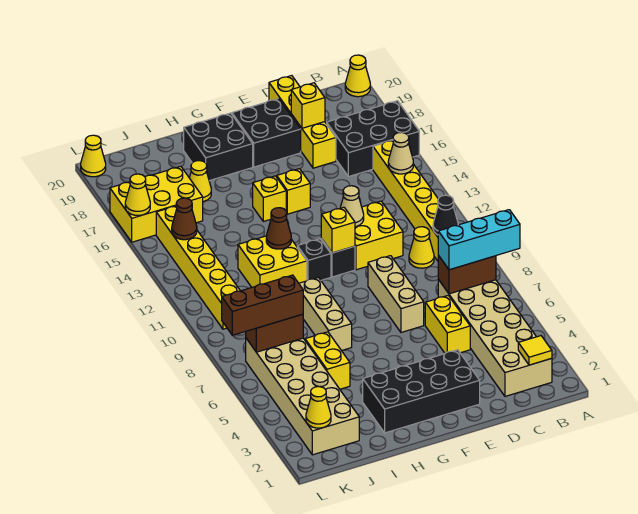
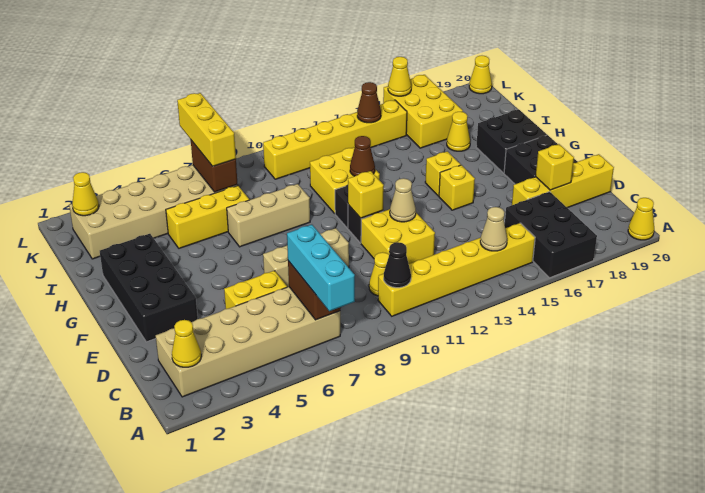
yellow tile B2 level 2 -> yellow cone B2 level 2
yellow brick I5:I6 level 1 -> yellow brick I5:I7 level 1
brown brick J7:L7 level 3 -> yellow brick J7:L7 level 3

